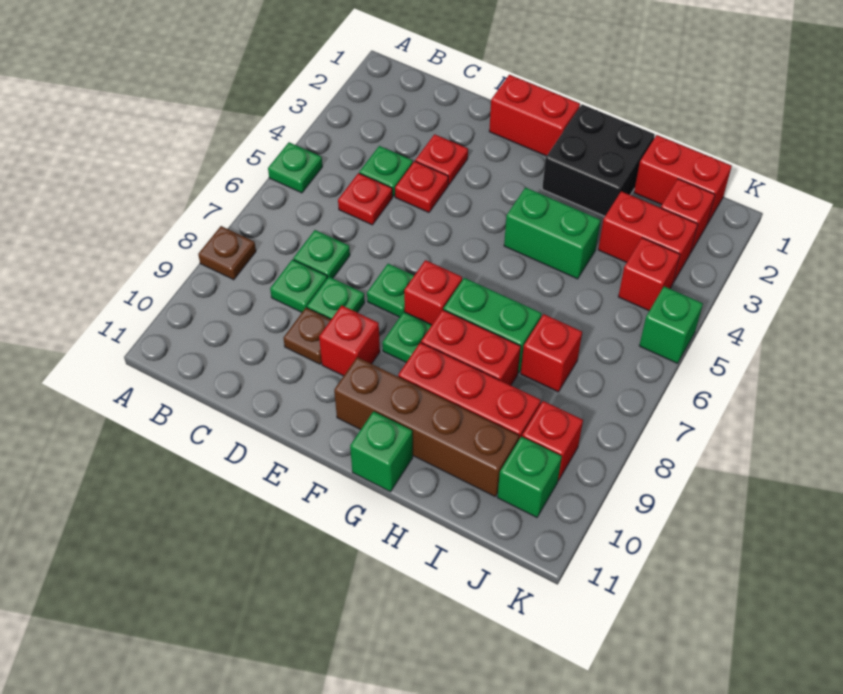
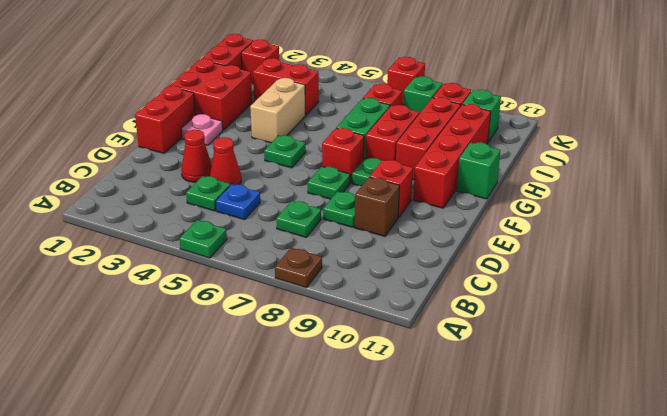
red plate C5 level 1 -> blue plate C5 level 1
green plate C8 level 1 -> green plate F5 level 1
red plate D3 level 1 -> red cone D3 level 1
red plate D4 level 1 -> red cone D4 level 1
brown plate D9 level 1 -> brown brick D9 level 1
none -> pink plate F2 level 1
brown brick F10:I10 level 1 -> red brick F10:I10 level 1
black brick G1:H2 level 1 -> red brick G1:H2 level 1
green brick G4:H4 level 1 -> tan brick G4:H4 level 1
red brick I3:J3 level 1 -> red brick I3:I4 level 1
red brick J4 level 1 -> red brick K7 level 1
green brick K5 level 1 -> green brick J8 level 1

